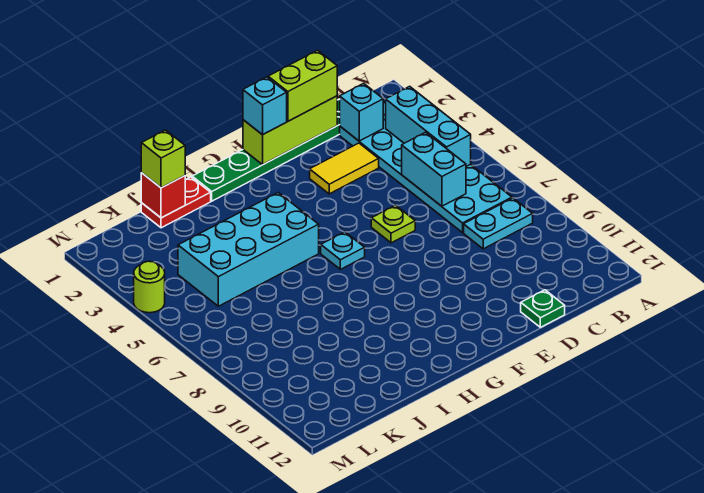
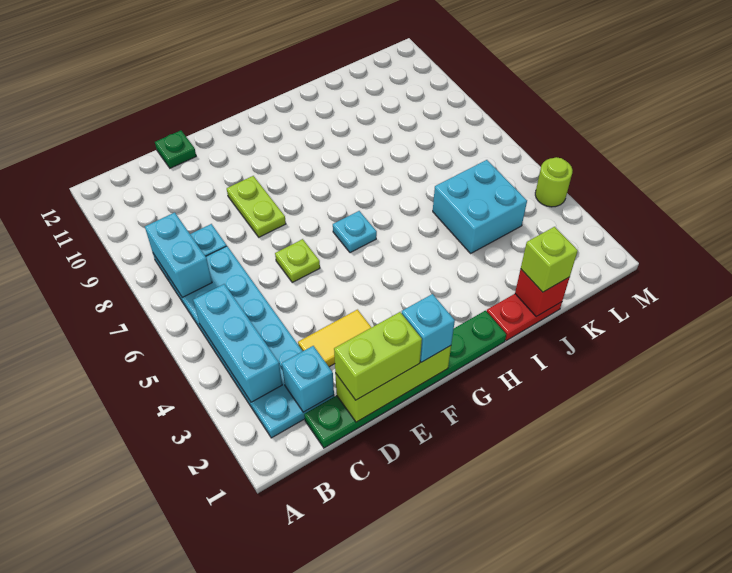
cyan brick C5:C6 level 2 -> cyan brick B7:B8 level 2
none -> lime plate E8:E9 level 1
cyan brick H4:K5 level 1 -> cyan brick J4:K5 level 1

